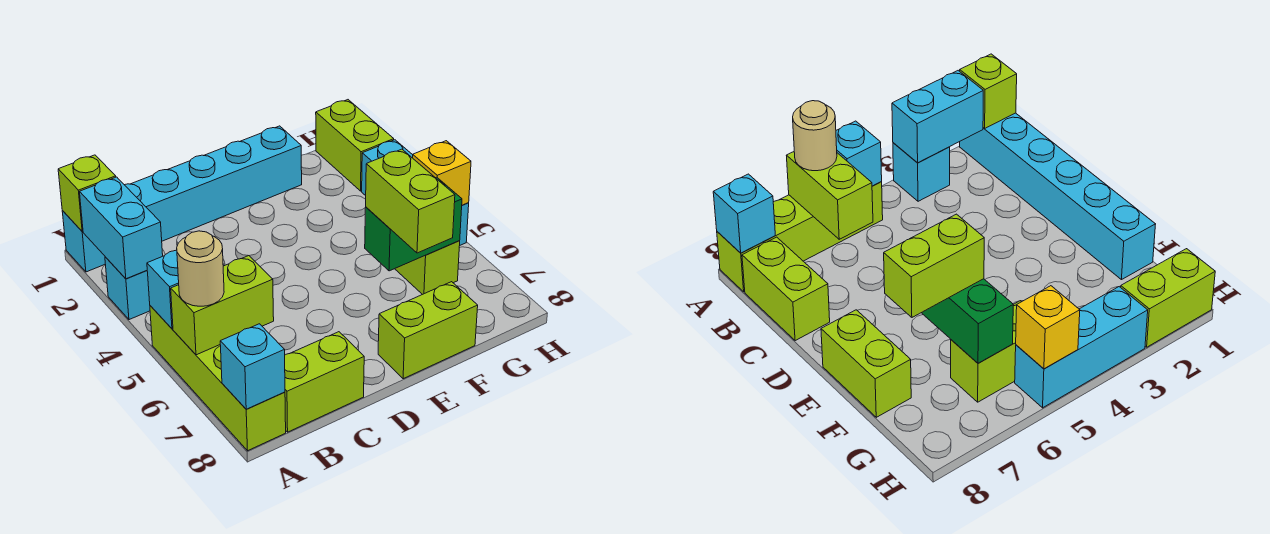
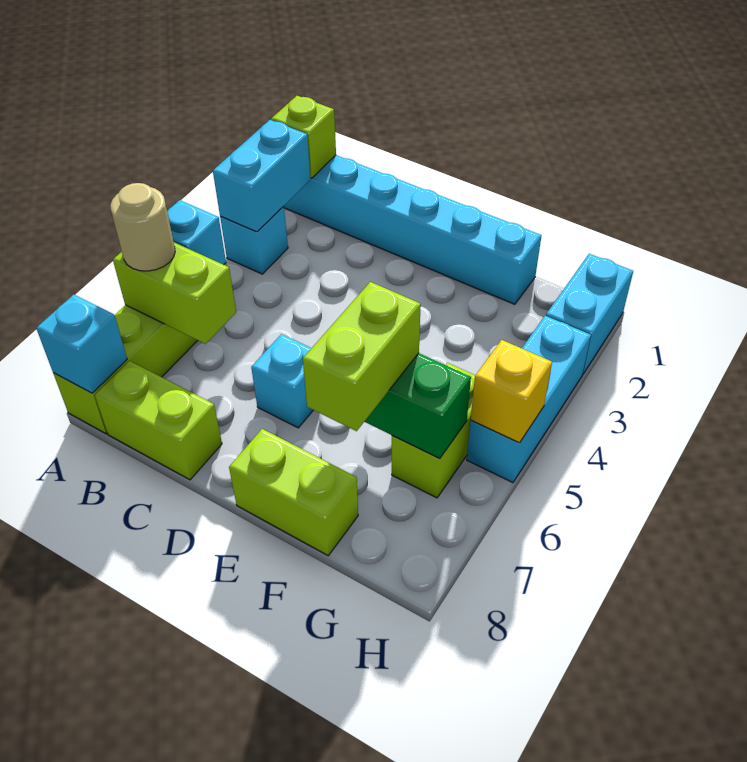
none -> cyan brick D6 level 1
lime brick H1:H2 level 1 -> cyan brick H1:H2 level 1

